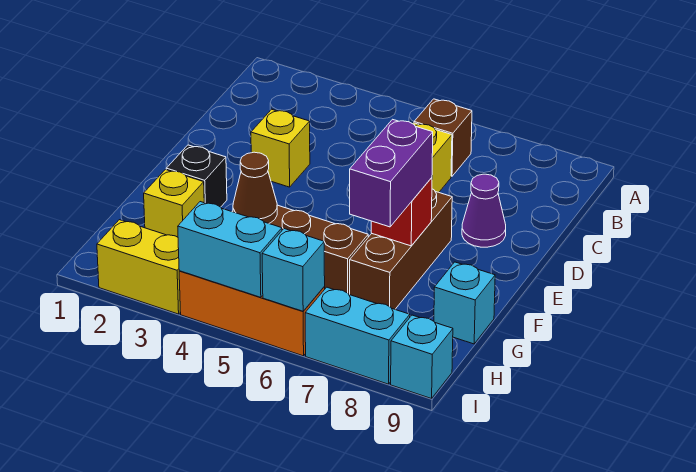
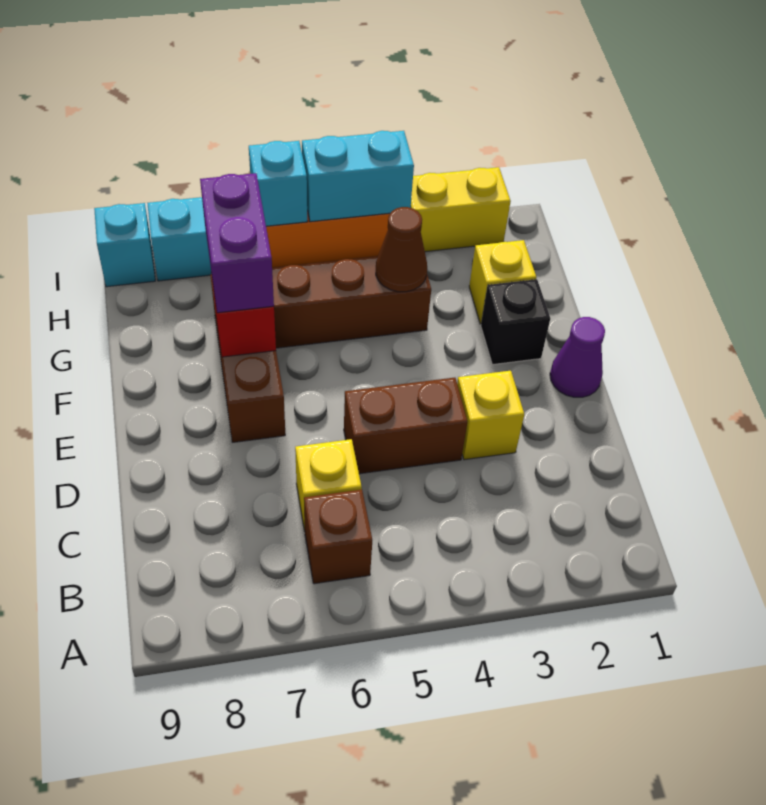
none -> brown brick D4:D5 level 1
purple cone D8 level 1 -> purple cone E1 level 1
cyan brick G9 level 1 -> none

